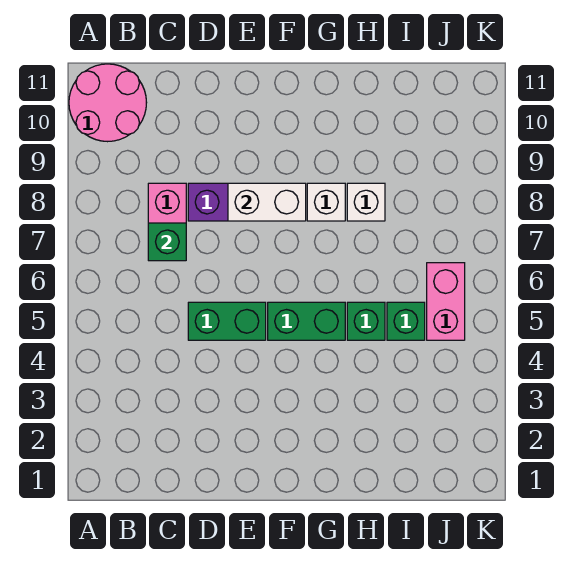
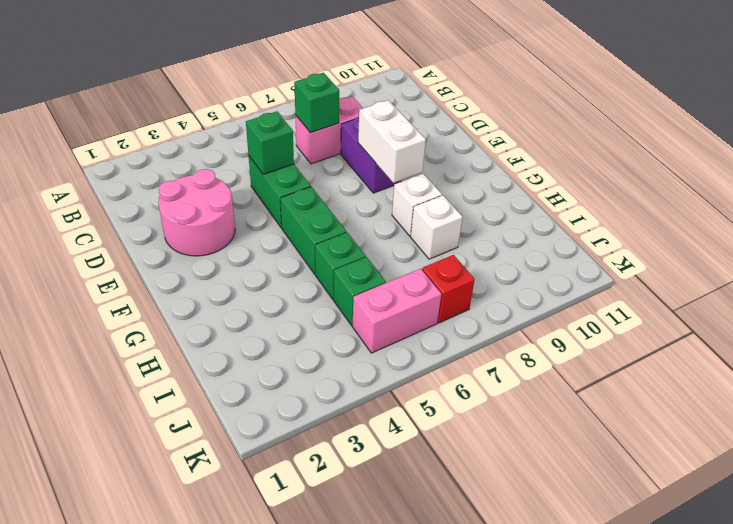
pink round brick A10:B11 level 1 -> pink round brick D2:E3 level 1
none -> green brick D5 level 2
none -> red brick J7 level 1

